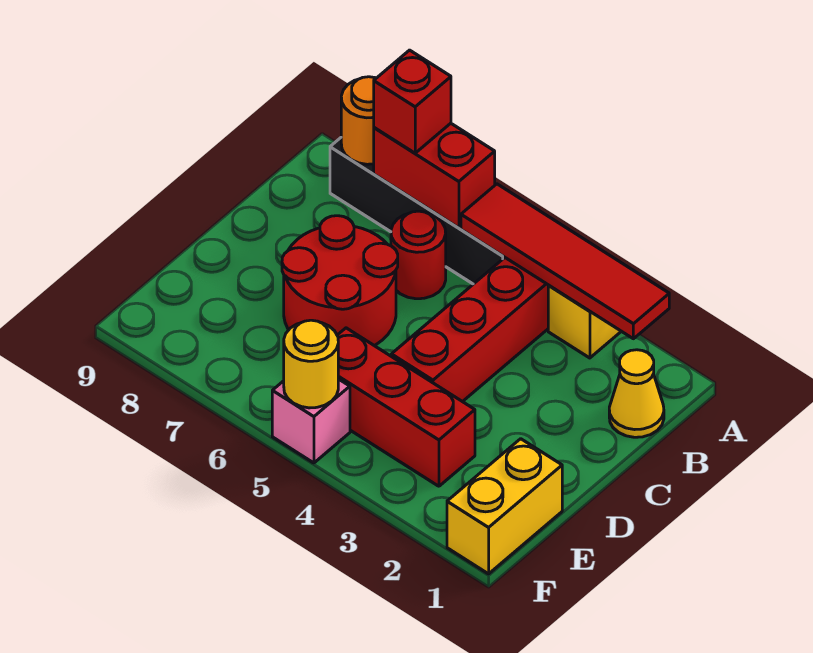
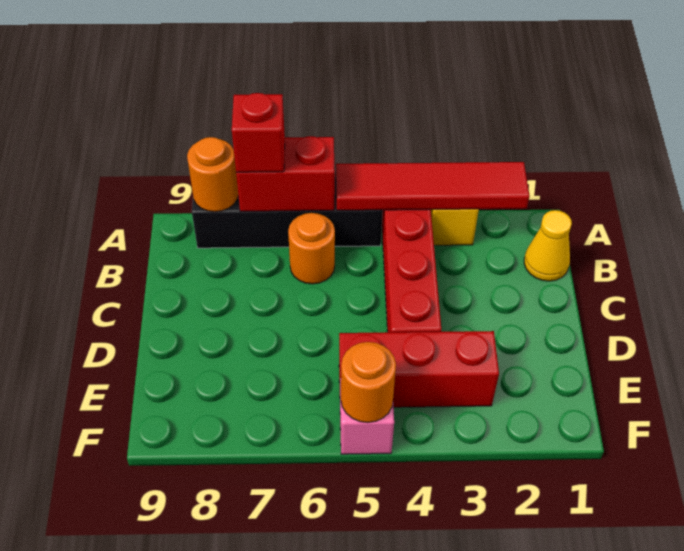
red round brick B6 level 1 -> orange round brick B6 level 1
red round brick C6:D7 level 1 -> none
yellow brick E1:F1 level 1 -> none
yellow round brick F5 level 2 -> orange round brick F5 level 2

